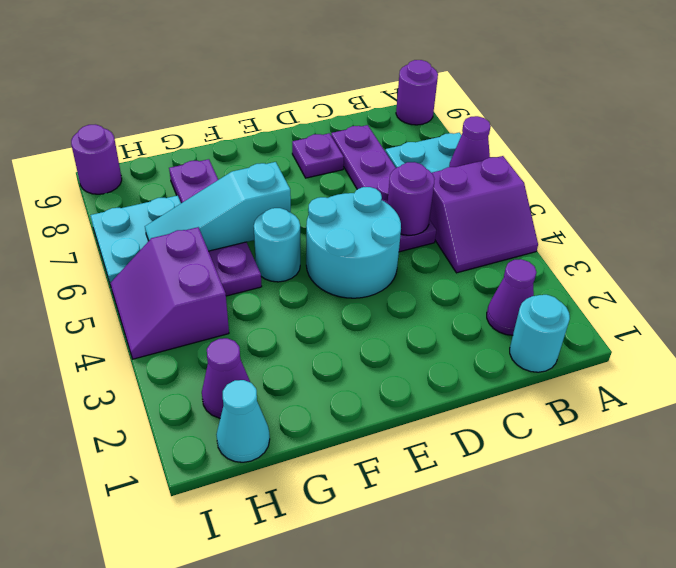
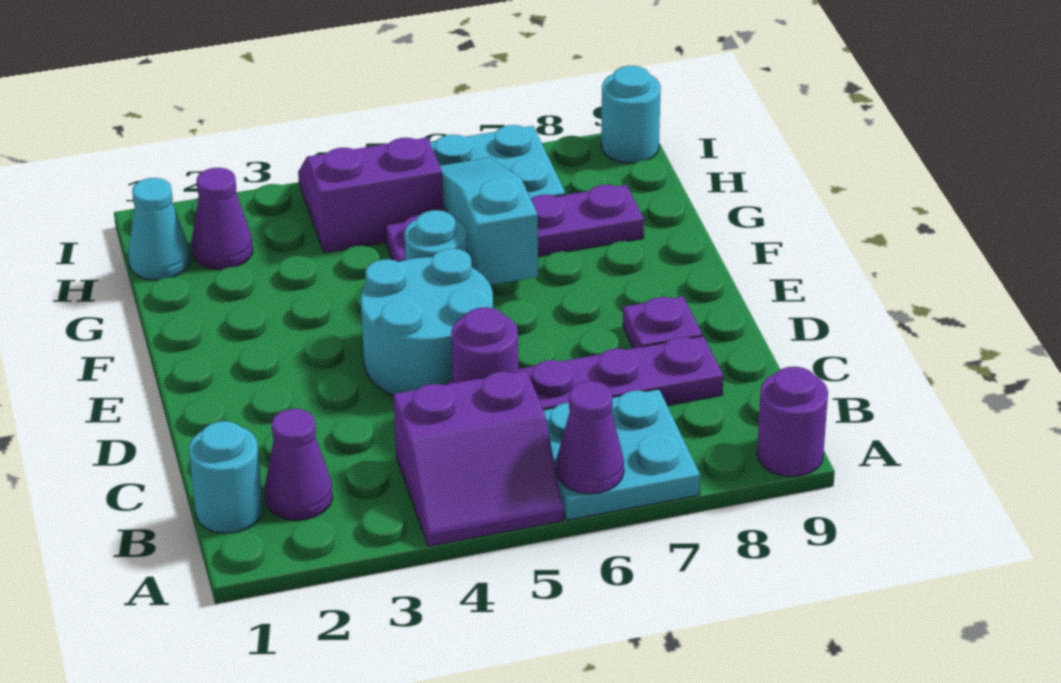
purple slope A4:B5 level 1 top 5 -> purple slope A4:B5 level 1 top B
purple round brick I9 level 1 -> cyan round brick I9 level 1

